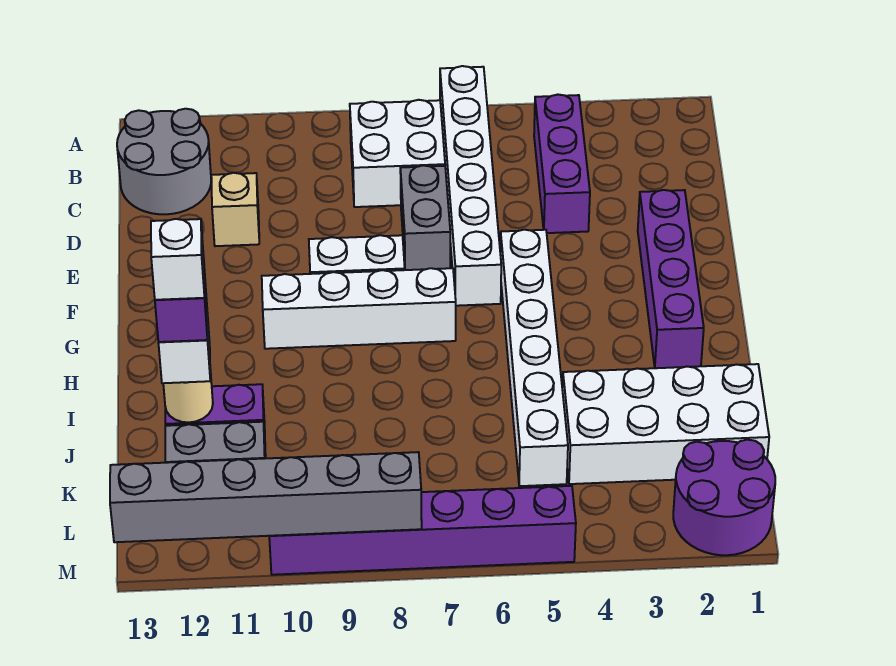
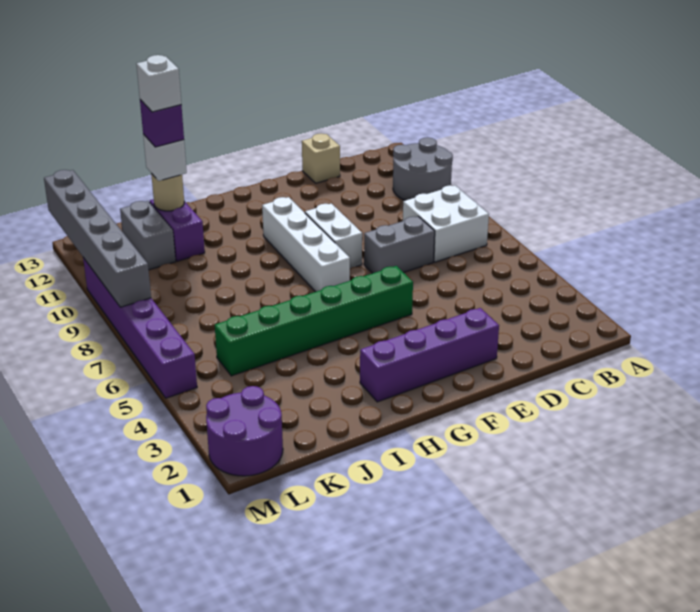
white brick A6:F6 level 1 -> none
purple brick B4:D4 level 1 -> none
grey round brick B12:C13 level 1 -> grey round brick A10:B11 level 1
tan brick D11 level 1 -> tan brick D13 level 1
white brick F5:K5 level 1 -> green brick F5:K5 level 1
white brick J1:K4 level 1 -> none

